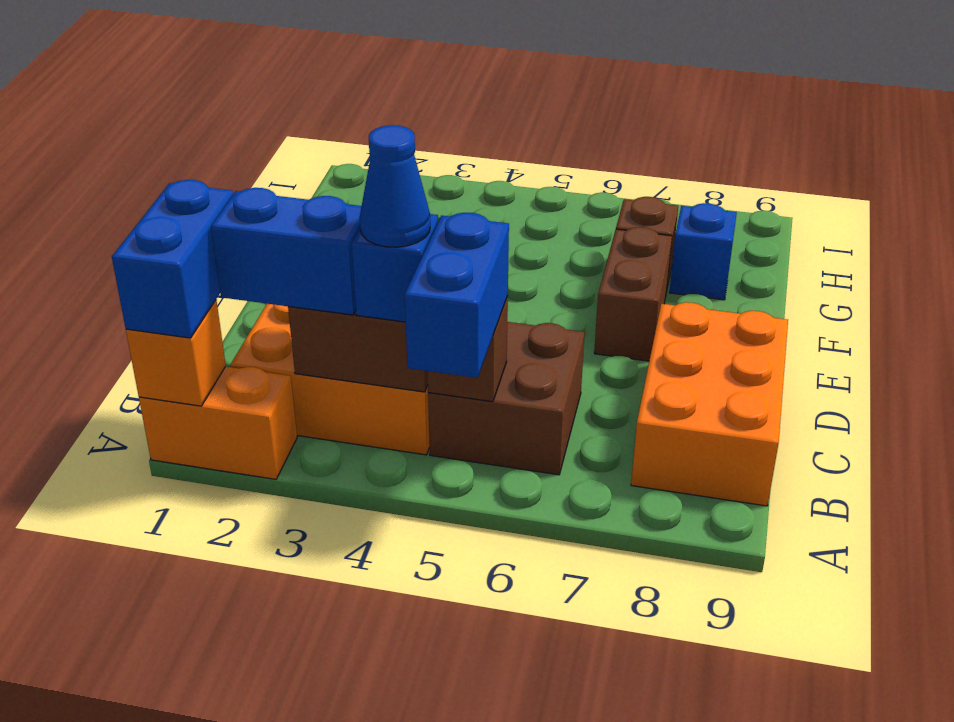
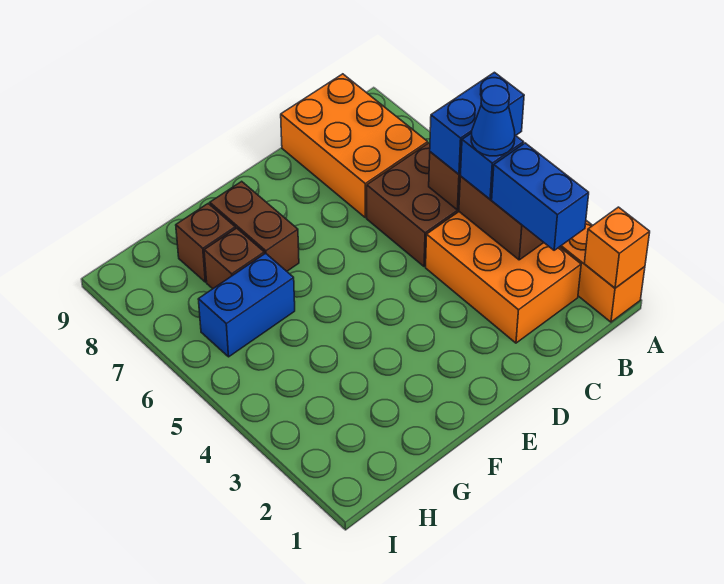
blue brick A1:B1 level 3 -> blue brick G6:H6 level 1
orange brick B8:D9 level 1 -> orange brick B7:C9 level 1
brown brick E7:F7 level 1 -> brown brick F7:F8 level 1
blue brick G8 level 1 -> brown brick G8 level 1

